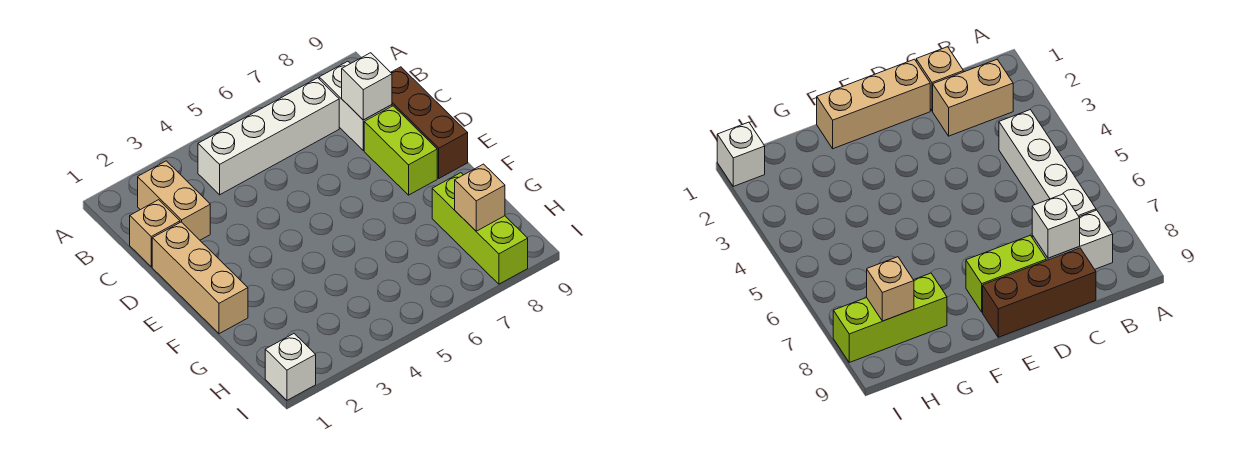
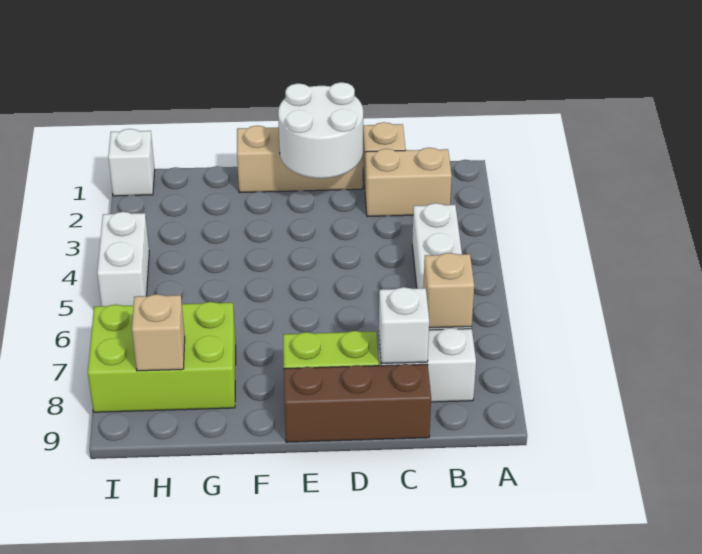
none -> tan brick B7 level 2
none -> white round brick D1:E2 level 2
lime brick G8:I8 level 1 -> lime brick G7:I8 level 1
none -> white brick I4:I5 level 1

